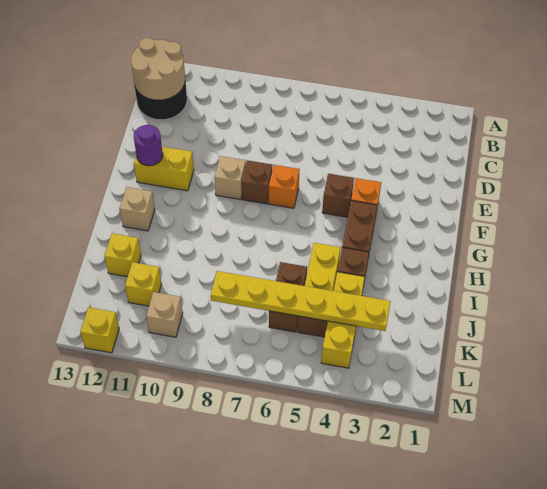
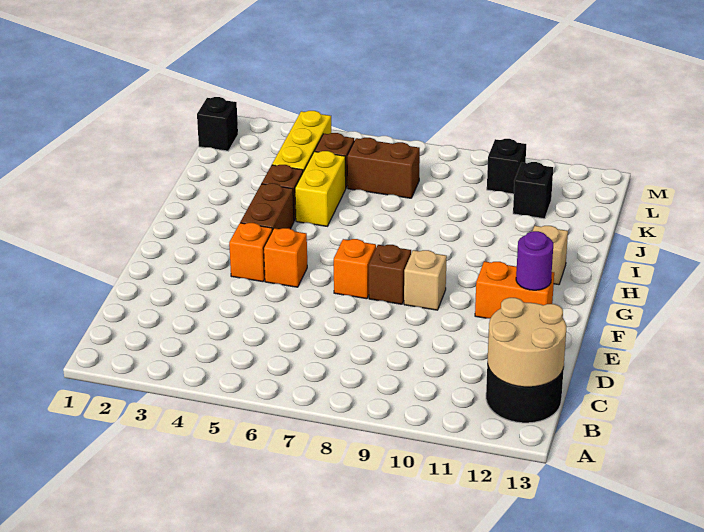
brown brick F5 level 1 -> orange brick F5 level 1
yellow brick F11:F12 level 1 -> orange brick F11:F12 level 1
brown brick J6:K6 level 1 -> brown brick K6:K7 level 1
yellow brick J12 level 1 -> none
yellow plate K3:K8 level 2 -> none
yellow brick K11 level 1 -> black brick K11 level 1
none -> black brick L1 level 1
tan brick L10 level 1 -> black brick L10 level 1
yellow brick M12 level 1 -> none

